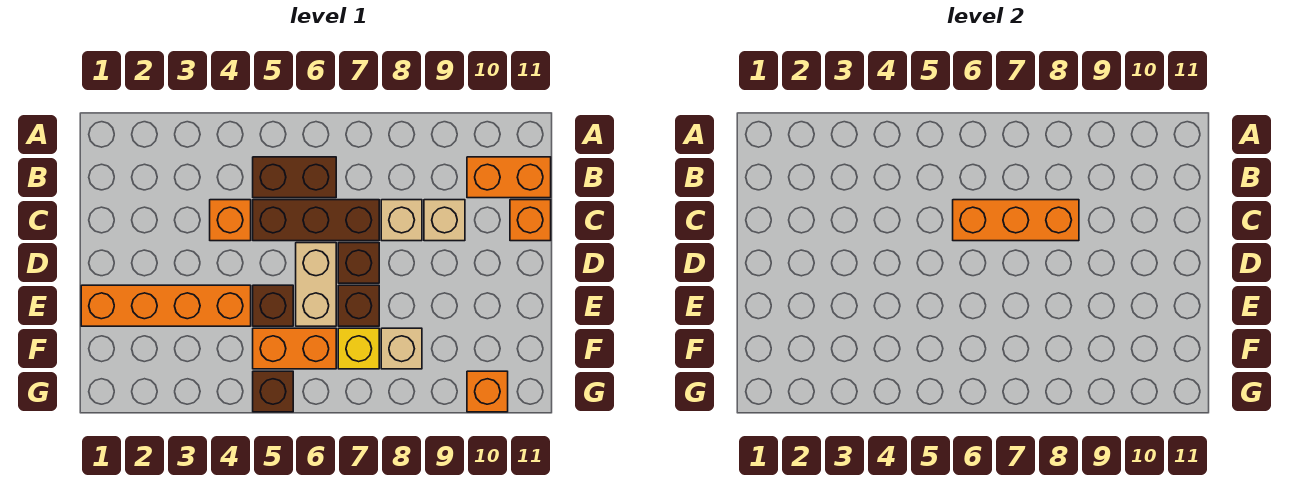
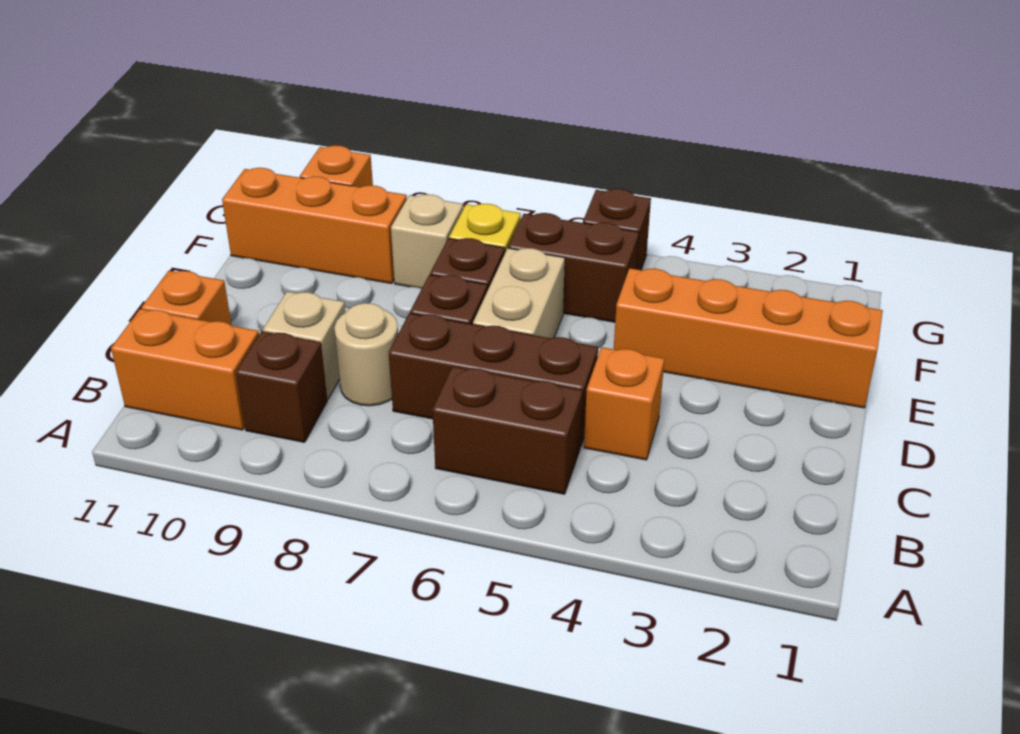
orange brick C6:C8 level 2 -> orange brick F9:F11 level 1
tan brick C8 level 1 -> tan round brick C8 level 1
brown brick E5 level 1 -> brown brick B9 level 1
orange brick F5:F6 level 1 -> brown brick F5:F6 level 1

